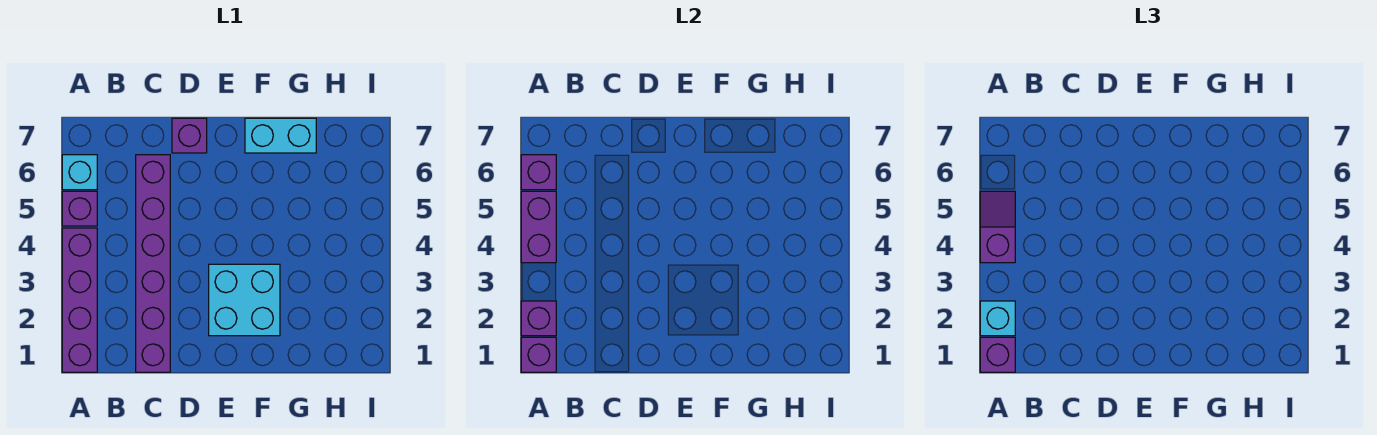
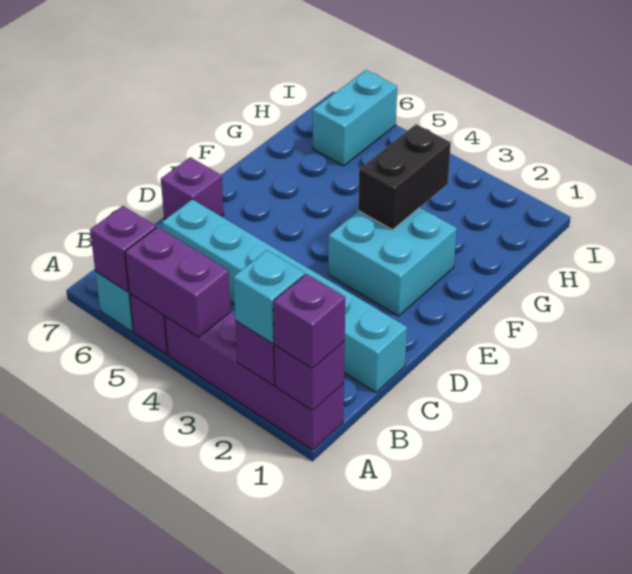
purple slope A4:A5 level 3 top 4 -> none
purple brick C1:C6 level 1 -> cyan brick C1:C6 level 1
none -> black brick F3:G3 level 2
cyan brick F7:G7 level 1 -> cyan brick H6:I6 level 1

